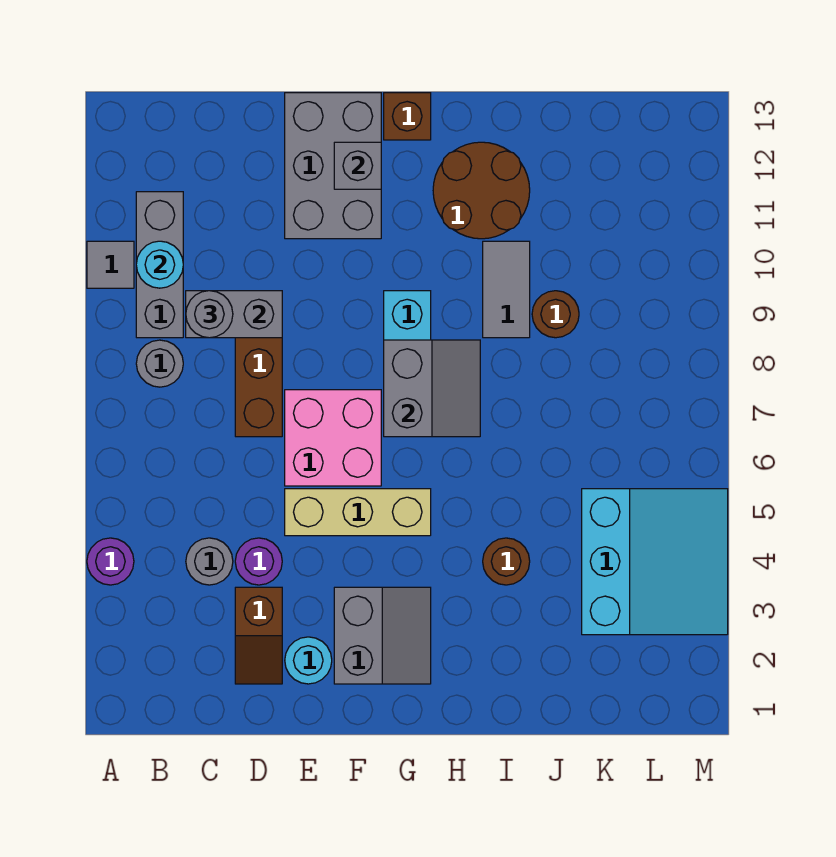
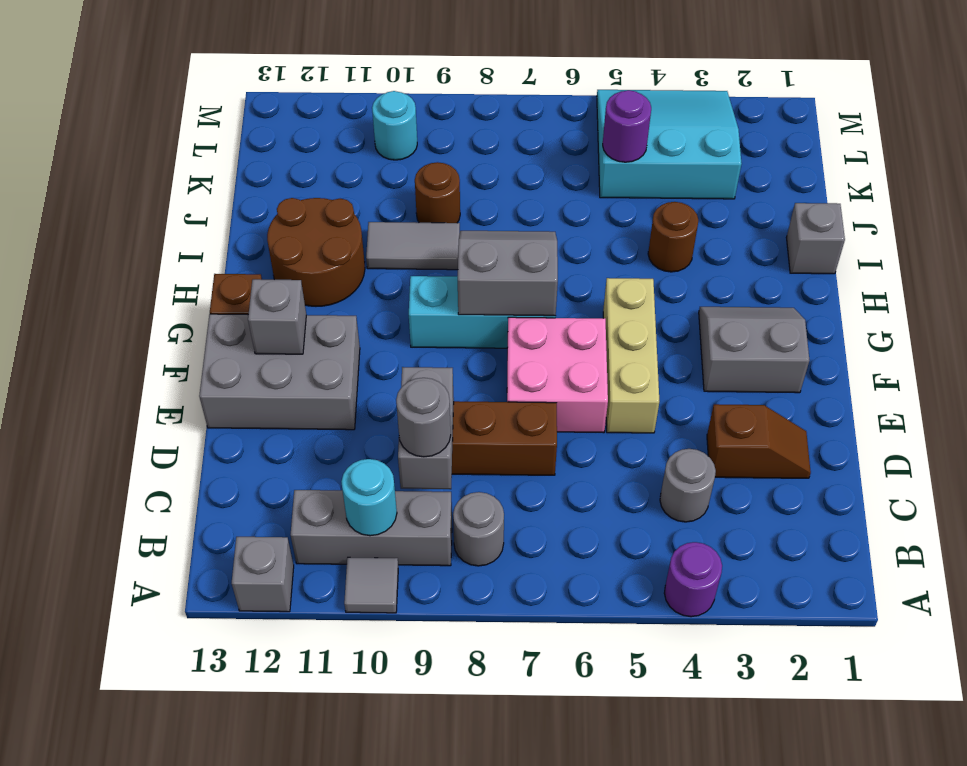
none -> grey brick A12 level 1
purple round brick D4 level 1 -> purple round brick K5 level 2
cyan round brick E2 level 1 -> cyan round brick L10 level 1
none -> grey brick I1 level 1

